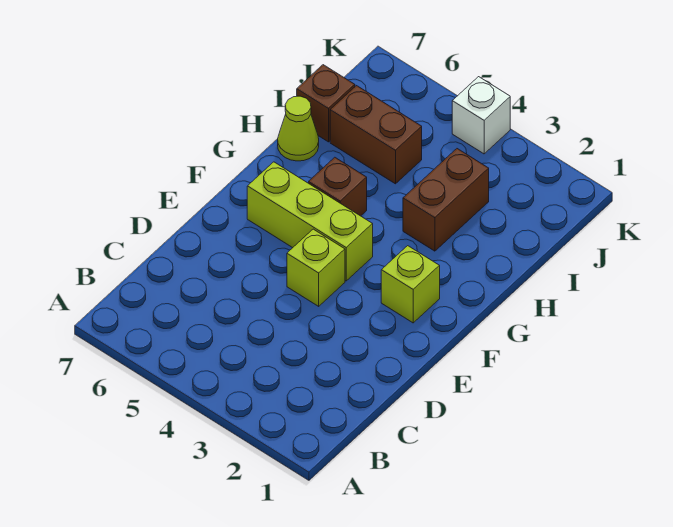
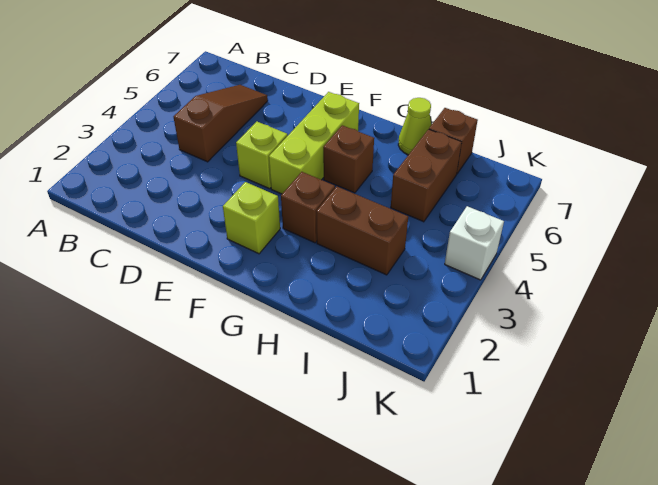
none -> brown slope C4:C6 level 1 top 4
none -> brown brick G3 level 1

